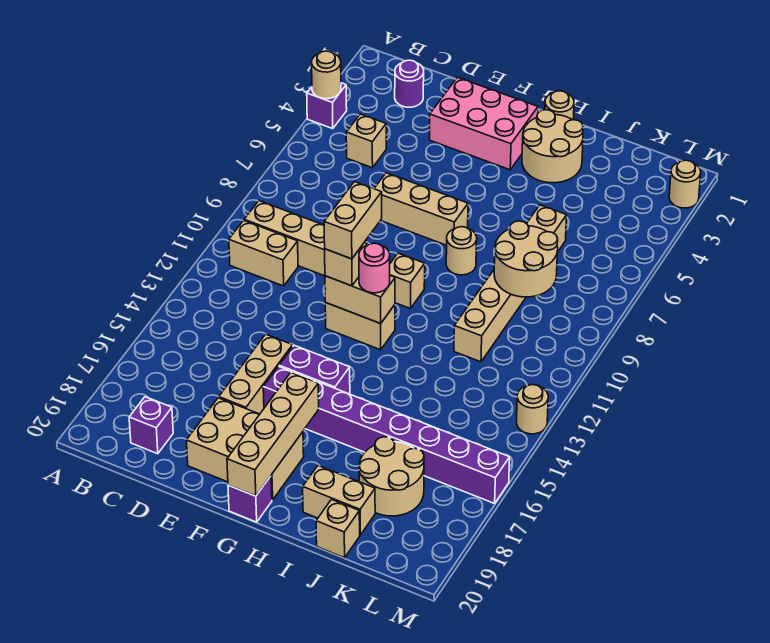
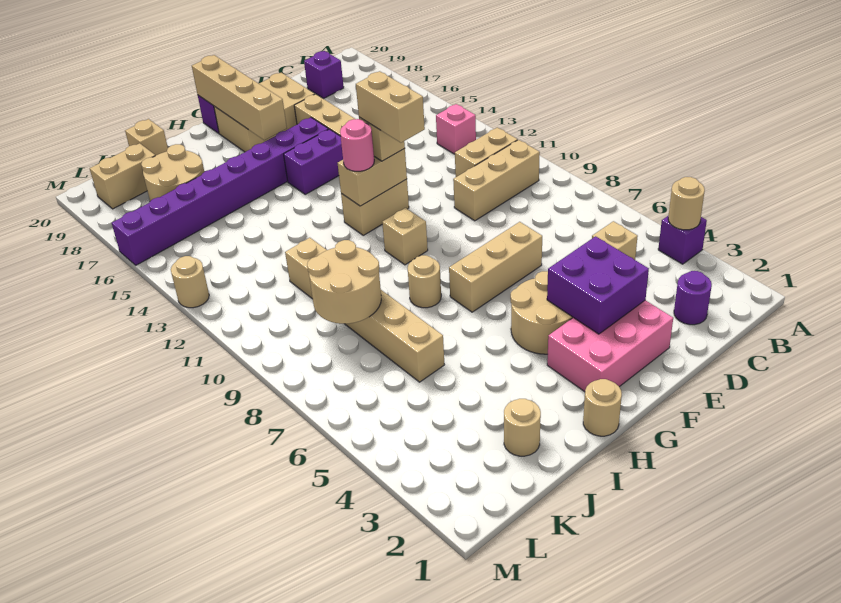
none -> pink brick B13 level 1
none -> purple brick E3:F4 level 2
tan round brick H2:I3 level 1 -> tan round brick F4:G5 level 1
tan brick I19:J19 level 1 -> tan brick K19:L19 level 1
tan round brick M2 level 1 -> tan round brick J2 level 1

